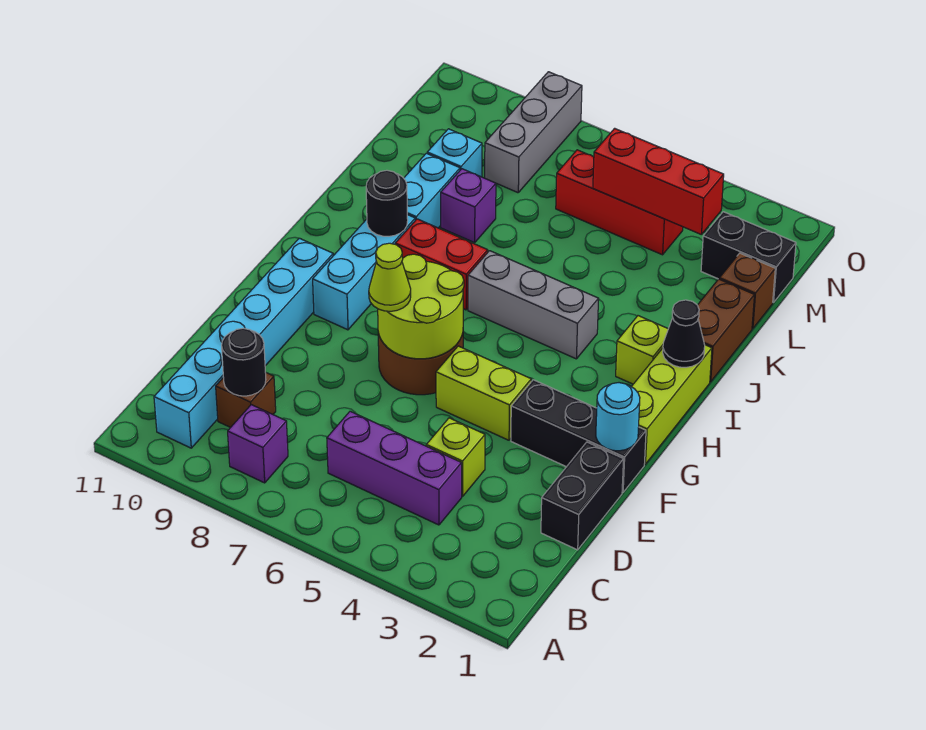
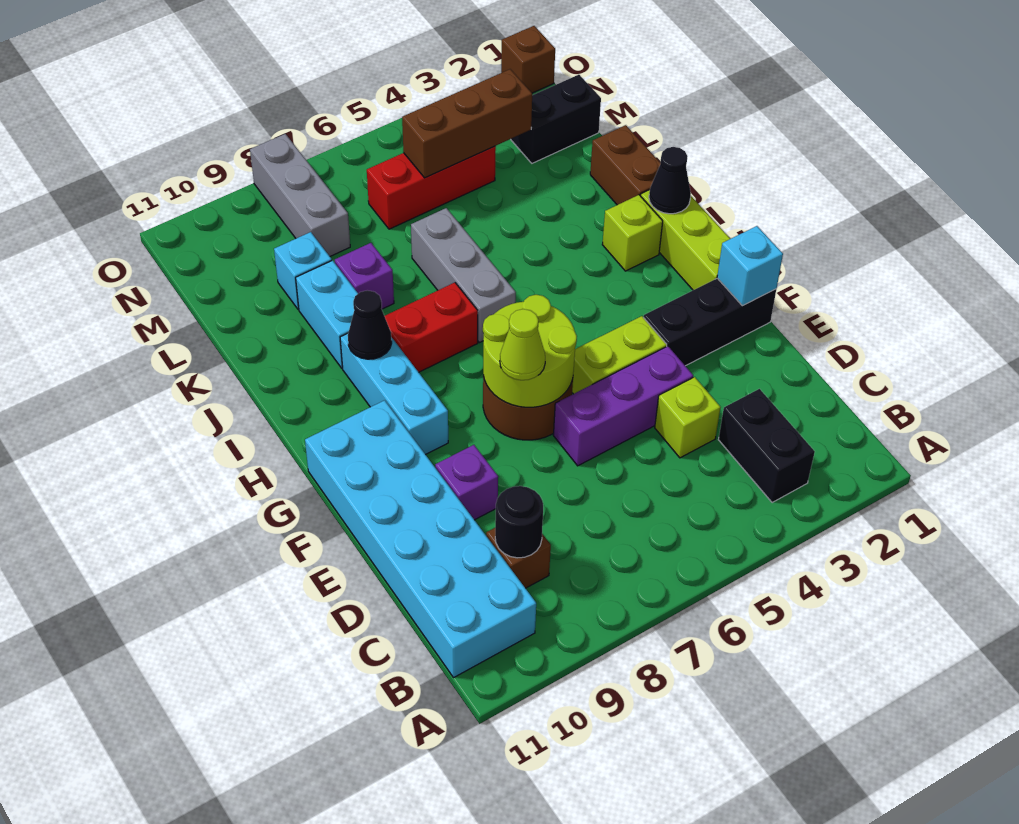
purple brick B8 level 1 -> purple brick E9 level 1
cyan brick B10:G10 level 1 -> cyan brick B10:G11 level 1
purple brick C4:C6 level 1 -> purple brick E4:E6 level 1
black brick D1:E1 level 1 -> black brick B3:C3 level 1
cyan round brick F1 level 2 -> cyan brick F1 level 2
grey brick I4:I6 level 1 -> grey brick I6:K6 level 1
black round brick I9 level 2 -> black cone I9 level 2
brown brick L1 level 1 -> brown brick O1 level 1
red brick M3:M5 level 2 -> brown brick M3:M5 level 2

